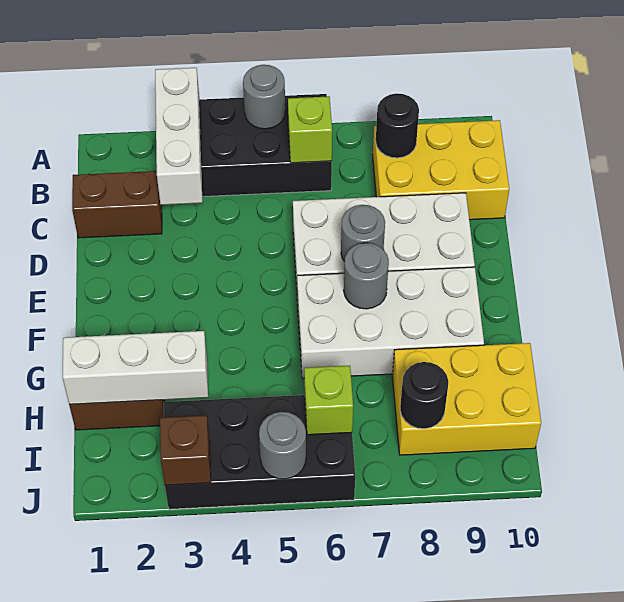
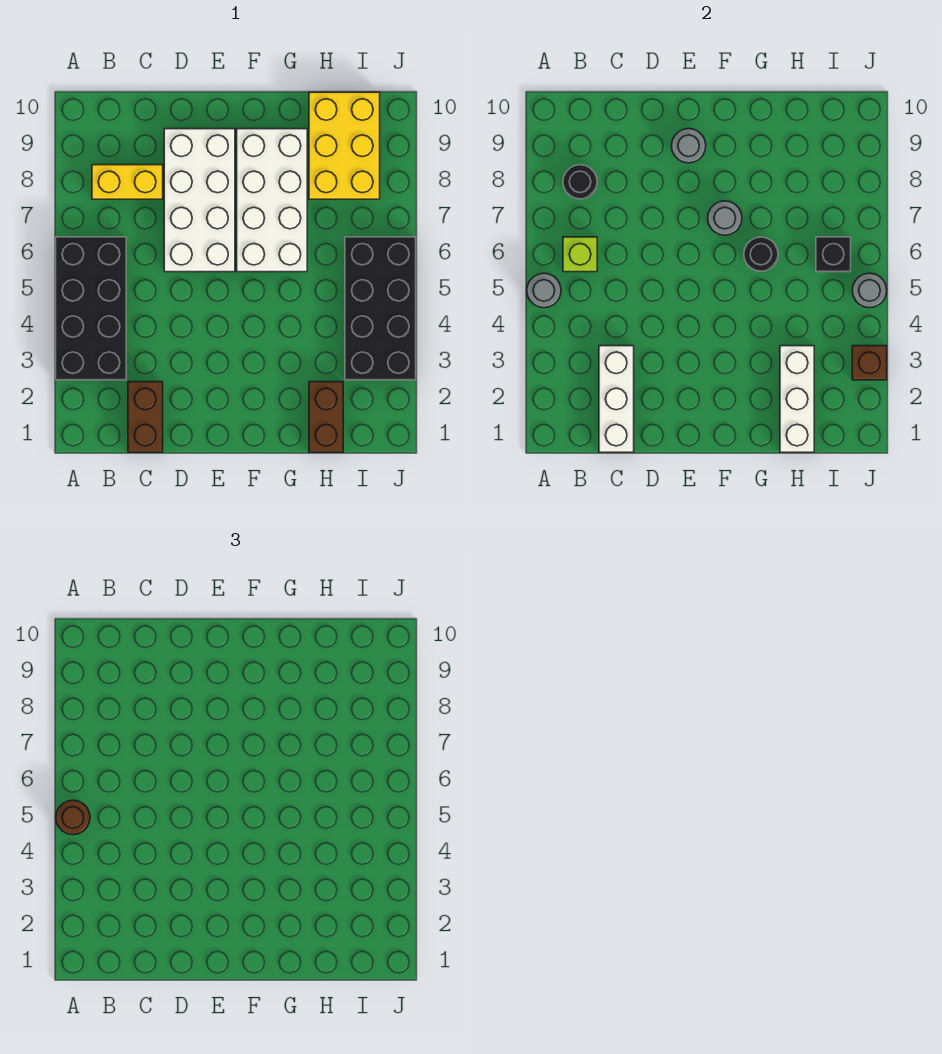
white brick A3:C3 level 2 -> white brick C1:C3 level 2
none -> brown round brick A5 level 3
yellow brick B8:C10 level 1 -> yellow brick B8:C8 level 1
grey round brick E7 level 2 -> grey round brick E9 level 2
lime brick I6 level 2 -> black brick I6 level 2
black round brick I8 level 2 -> black round brick G6 level 2

